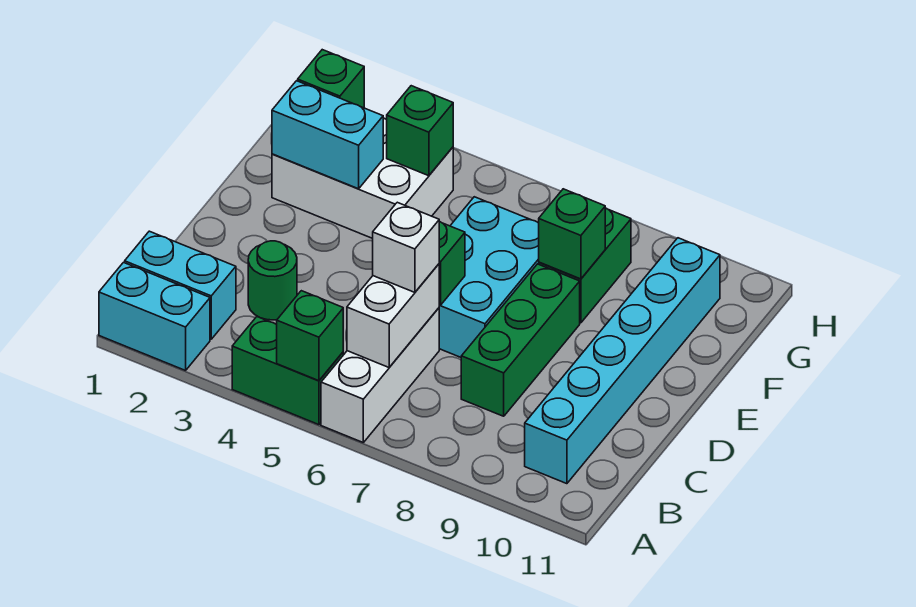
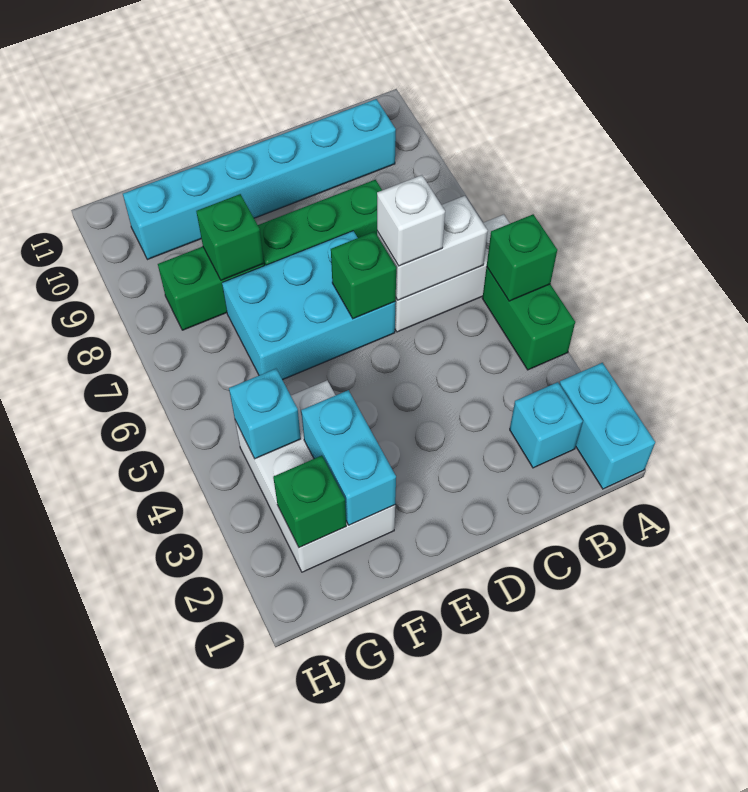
cyan brick B1:B2 level 1 -> cyan brick B2 level 1
green round brick C3 level 1 -> none
green brick G4 level 2 -> cyan brick G4 level 2

